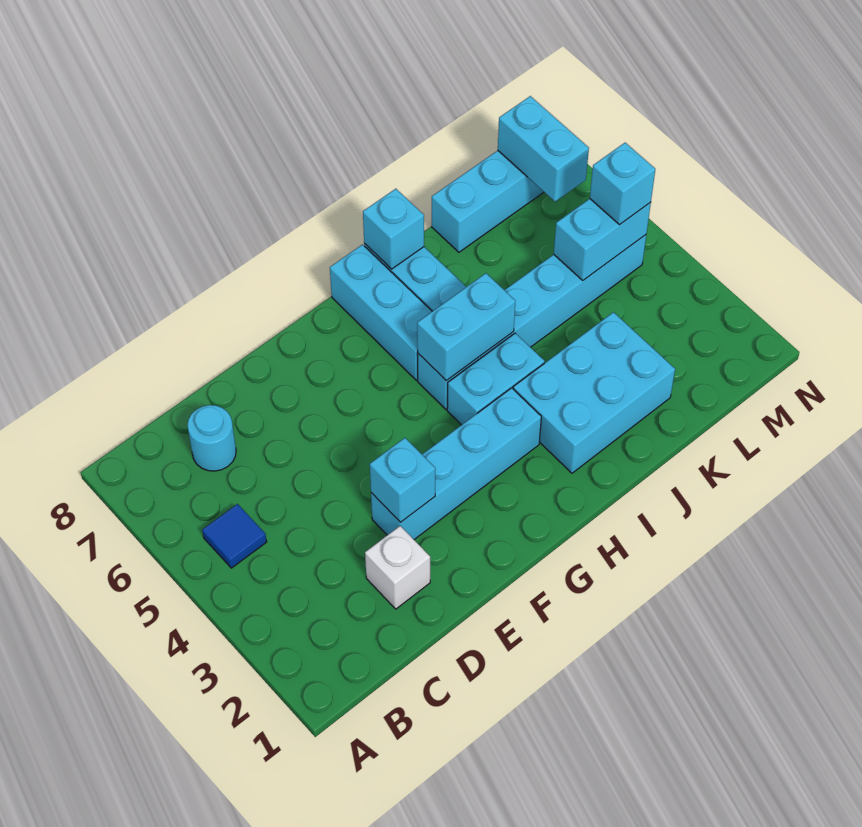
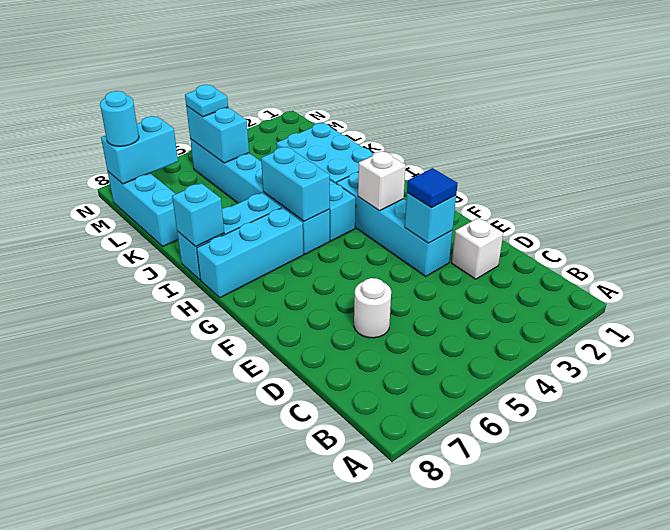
blue tile B5 level 1 -> blue tile E3 level 3
cyan round brick C7 level 1 -> cyan round brick M8 level 3
none -> white round brick D6 level 1
none -> white brick G3 level 2
cyan brick M5 level 3 -> cyan plate M5 level 3

